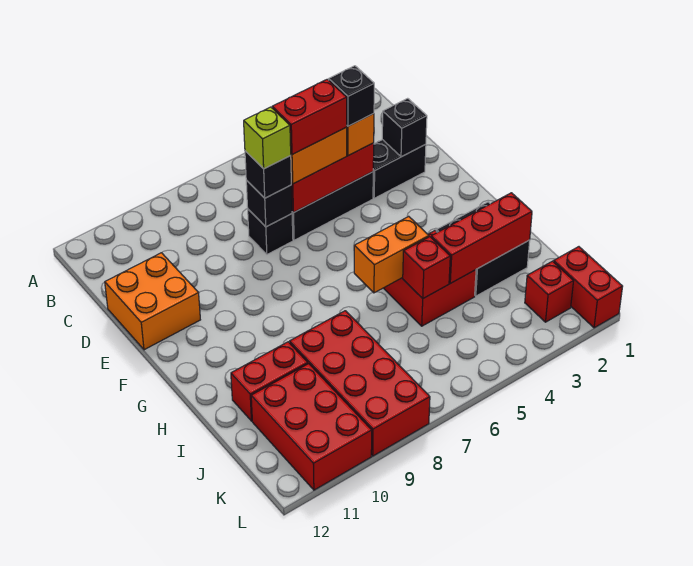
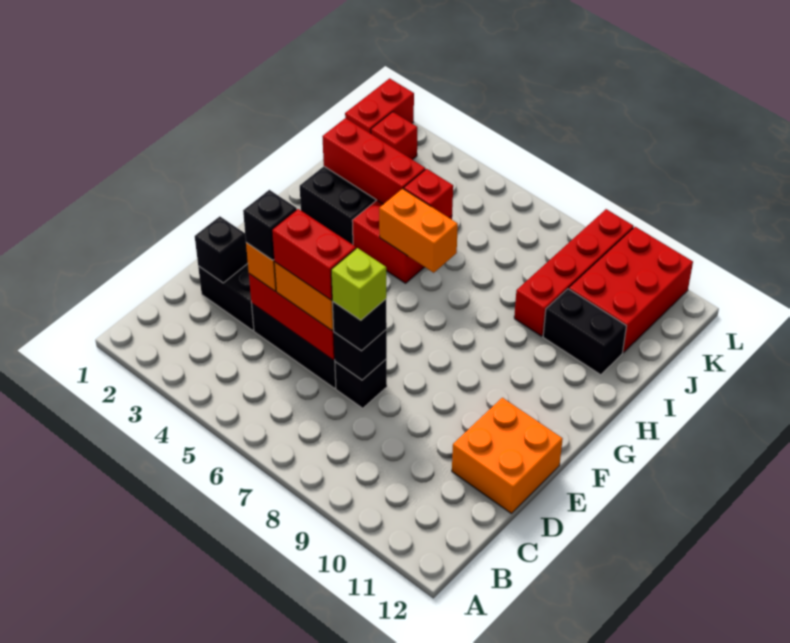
red brick I8:L9 level 1 -> red brick I9:L9 level 1
red brick I10:I11 level 1 -> black brick I10:I11 level 1

